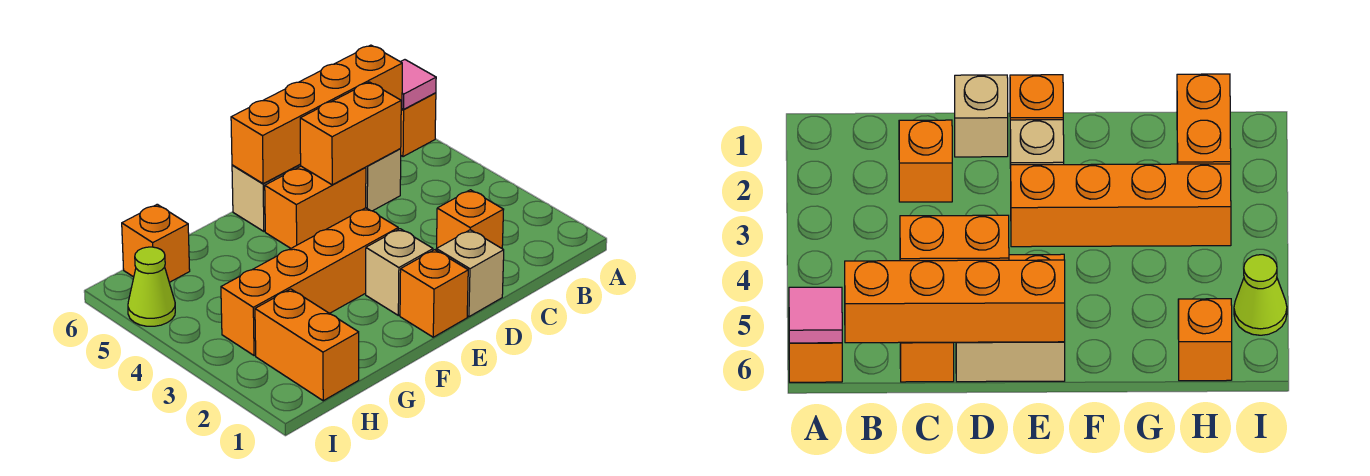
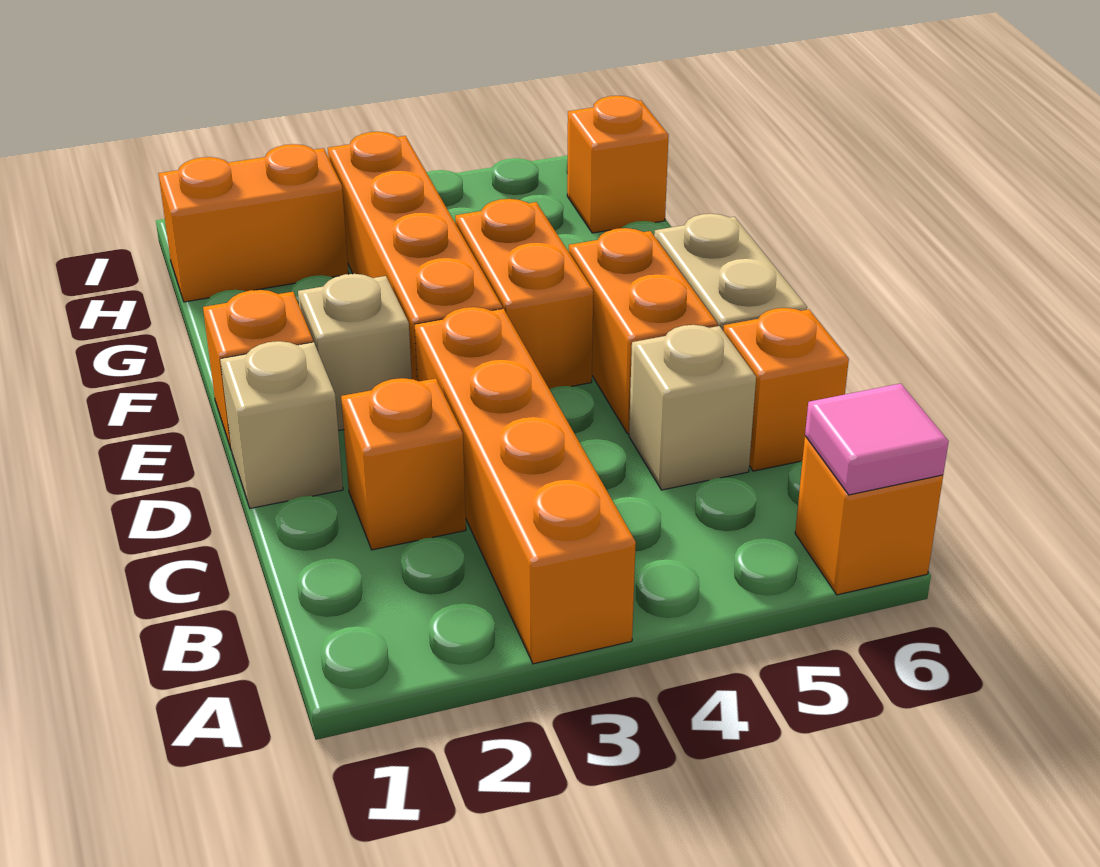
orange brick B6:E6 level 2 -> orange brick A3:D3 level 1
orange brick C5:D5 level 2 -> orange brick E4:F4 level 1
lime cone I5 level 1 -> none

